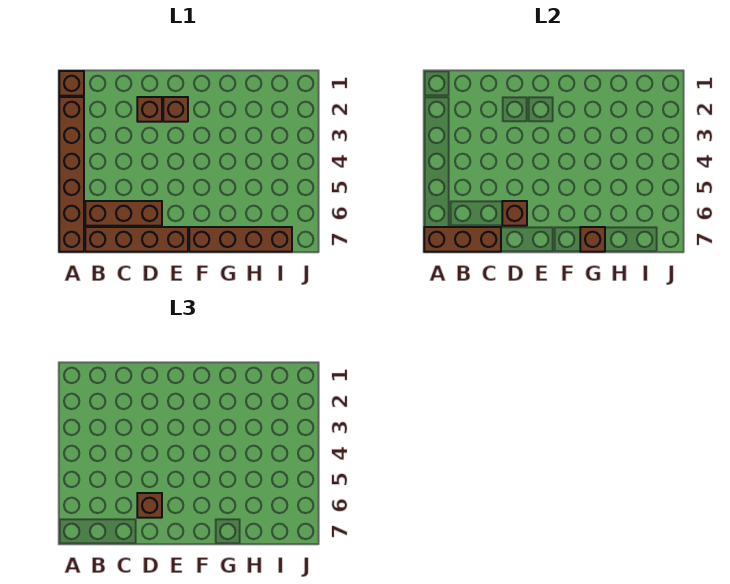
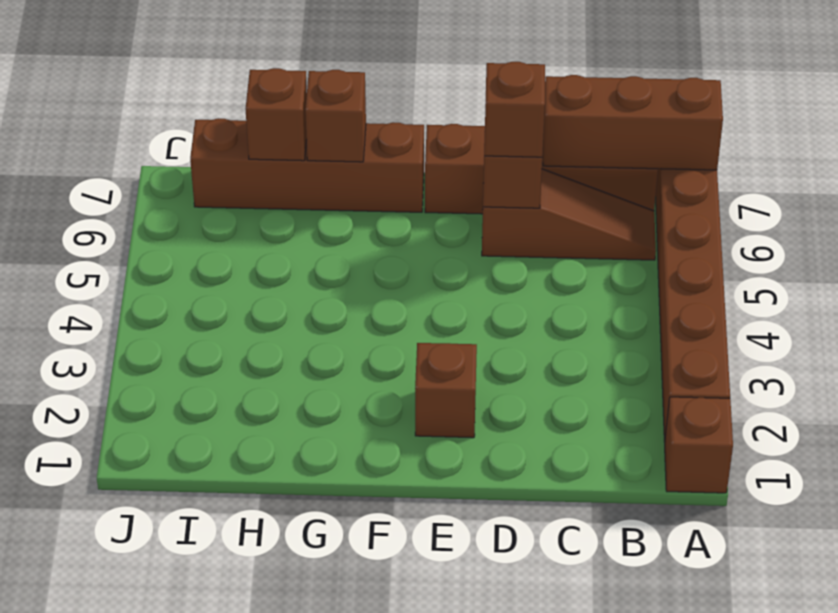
brown brick B6:D6 level 1 -> brown slope B6:D6 level 1 top D
brown brick D2 level 1 -> brown brick H7 level 2

